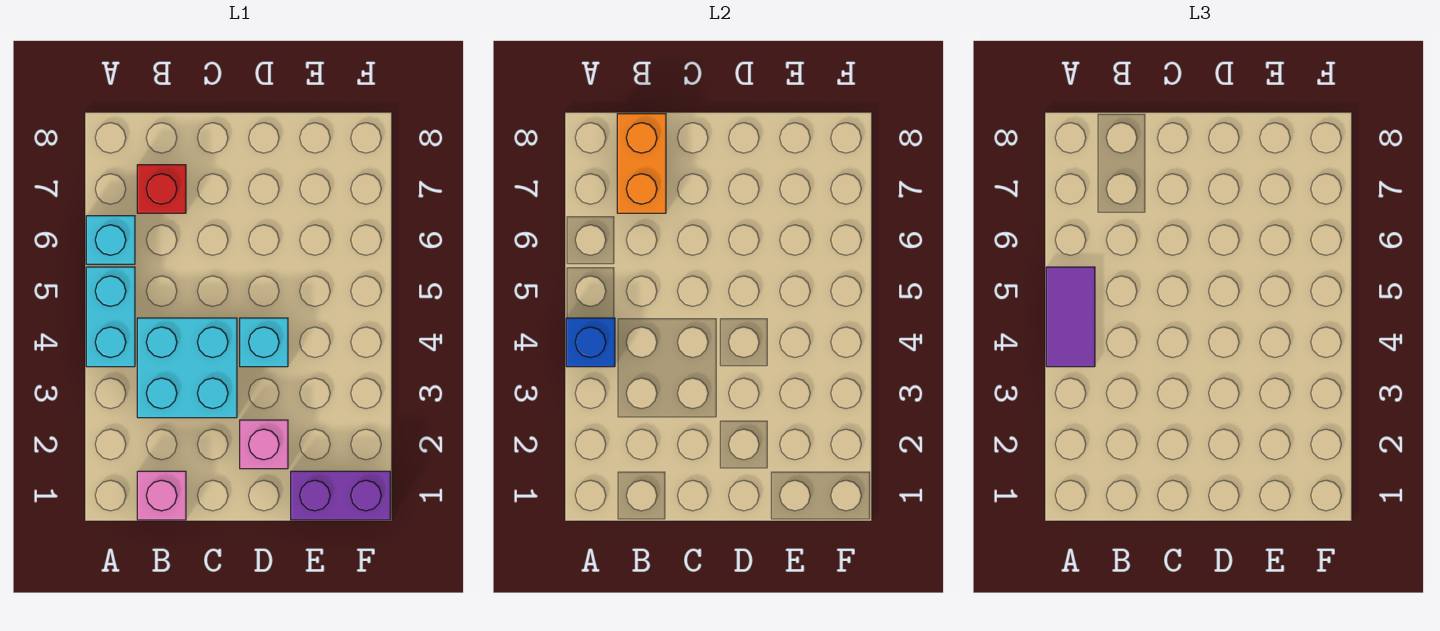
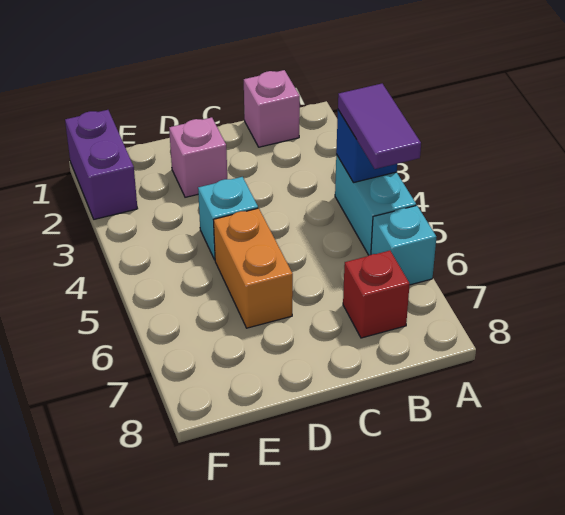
cyan brick B3:C4 level 1 -> none
orange brick B7:B8 level 2 -> orange brick D5:D6 level 1
purple brick E1:F1 level 1 -> purple brick F1:F2 level 1

